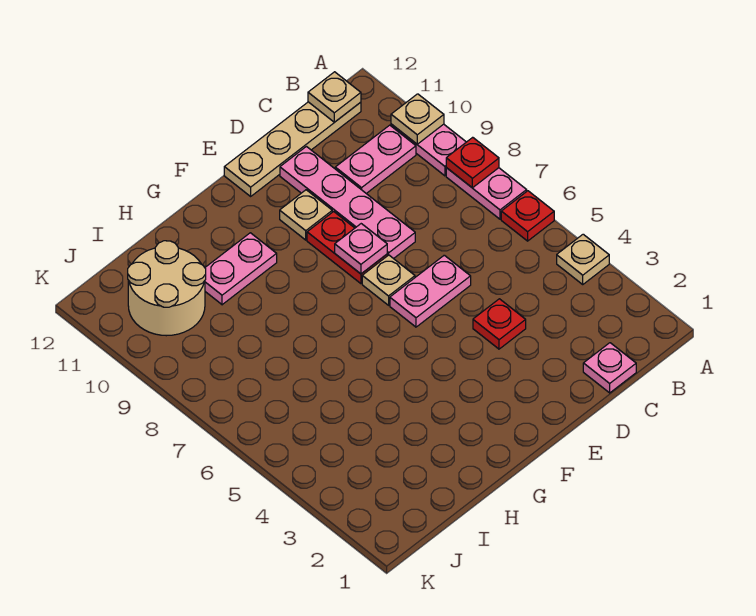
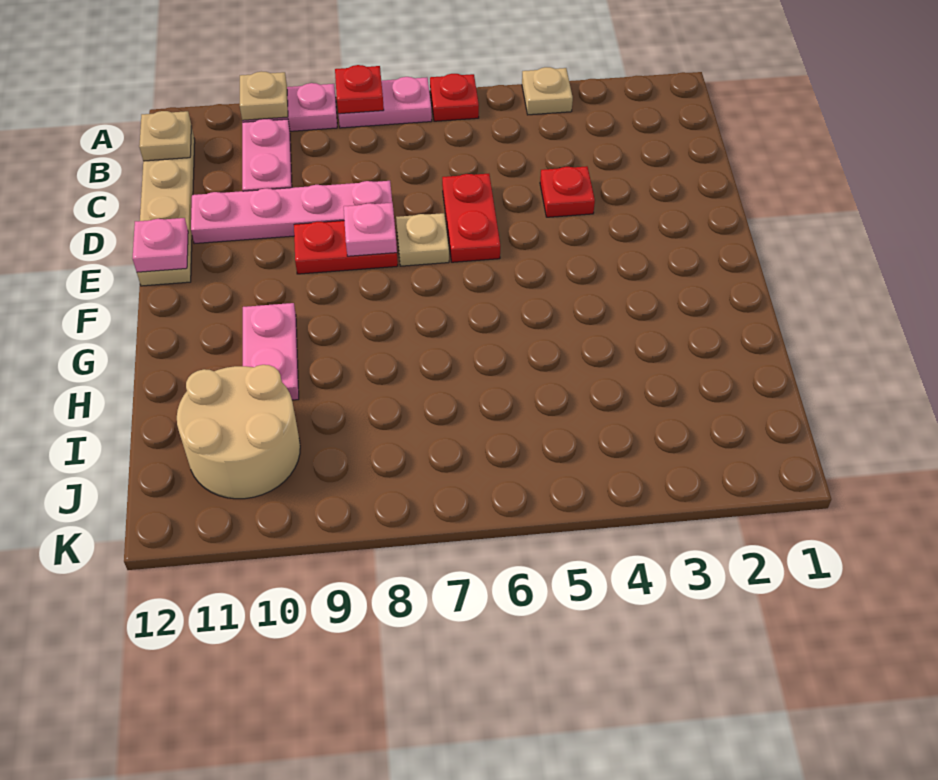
pink plate C1 level 1 -> pink plate E12 level 2
pink plate D6:E6 level 1 -> red plate D6:E6 level 1
tan plate E10 level 1 -> none

